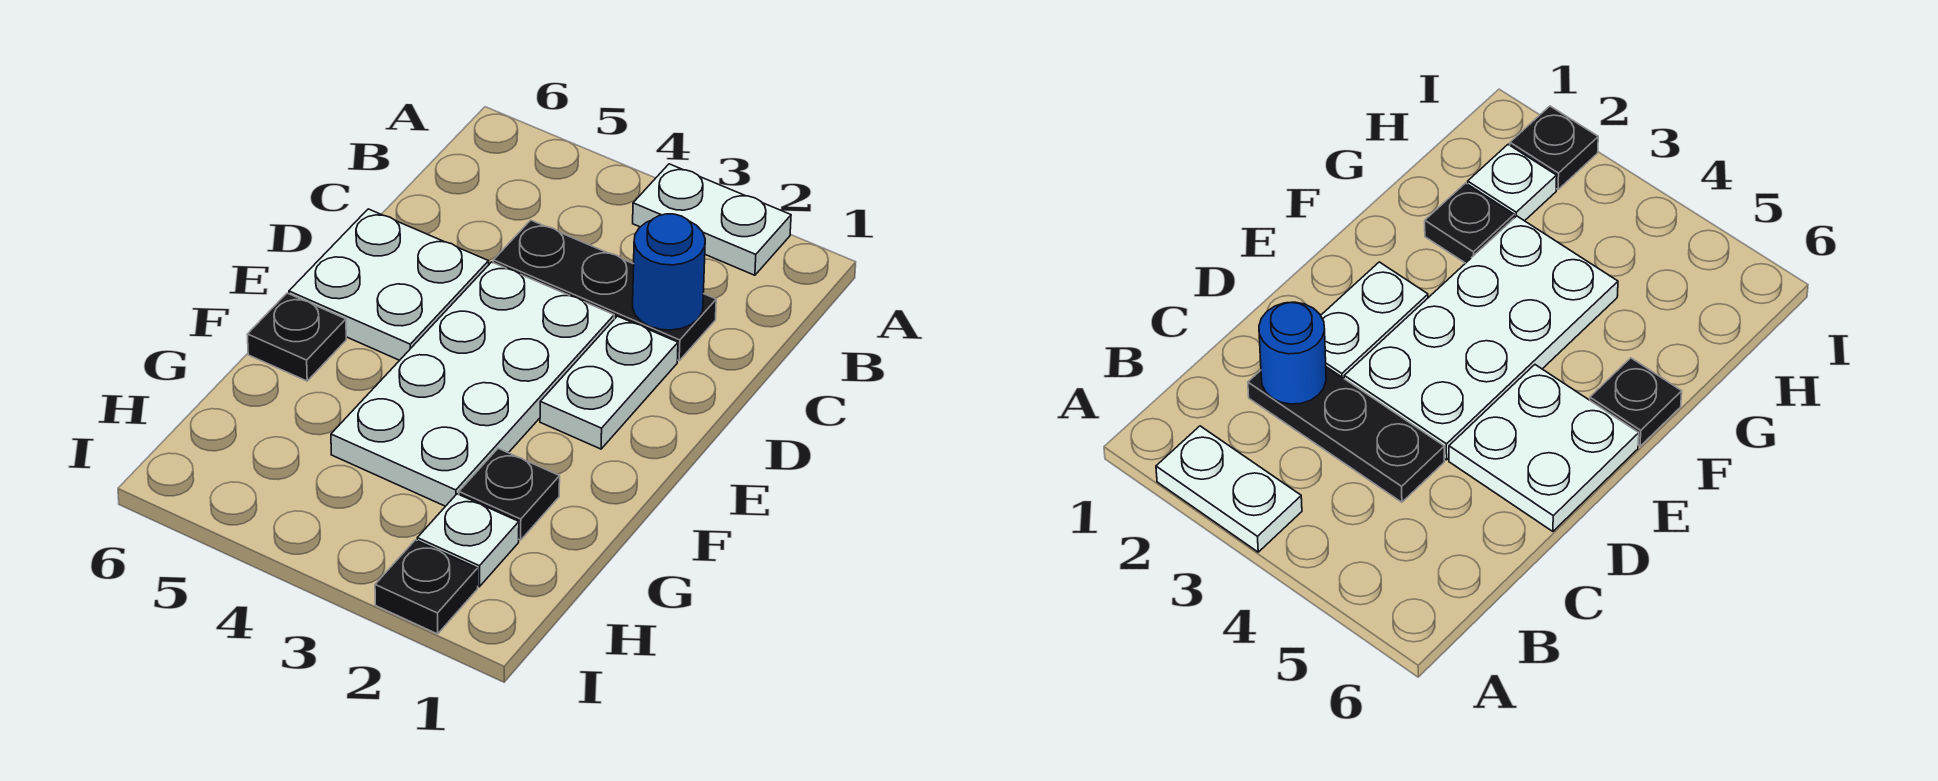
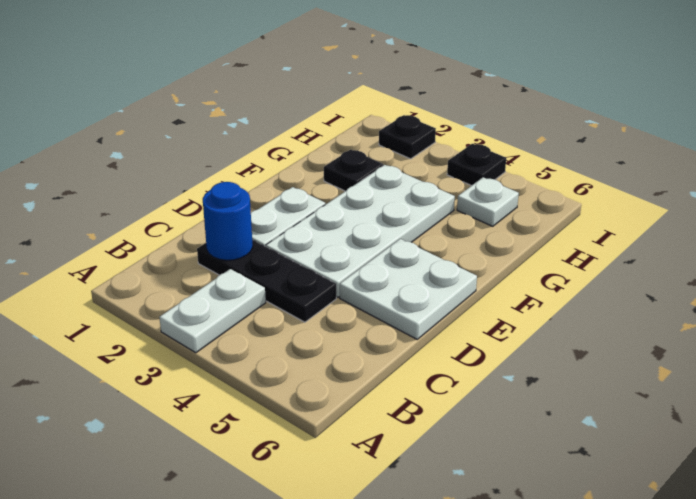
white plate A2:A3 level 1 -> white plate A3:B3 level 1
black plate F6 level 1 -> black plate I4 level 1
white plate H2 level 1 -> white plate H5 level 1

